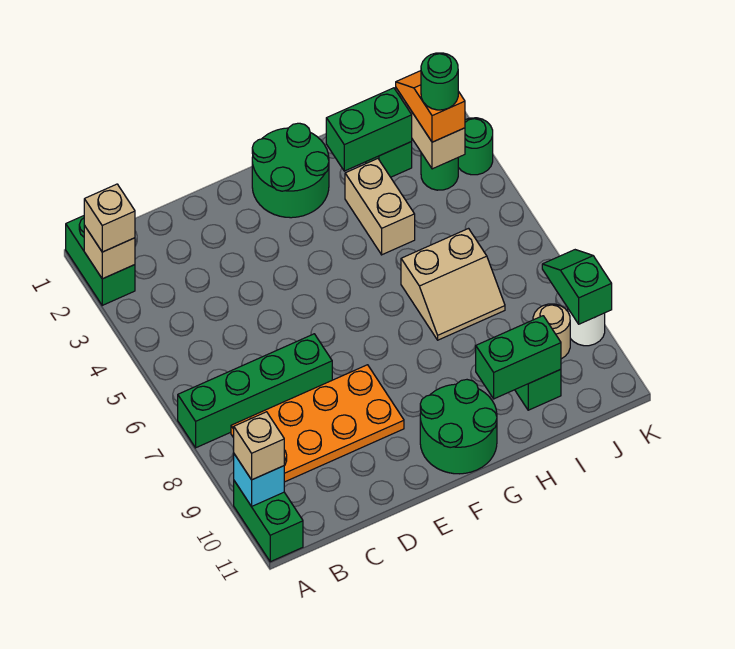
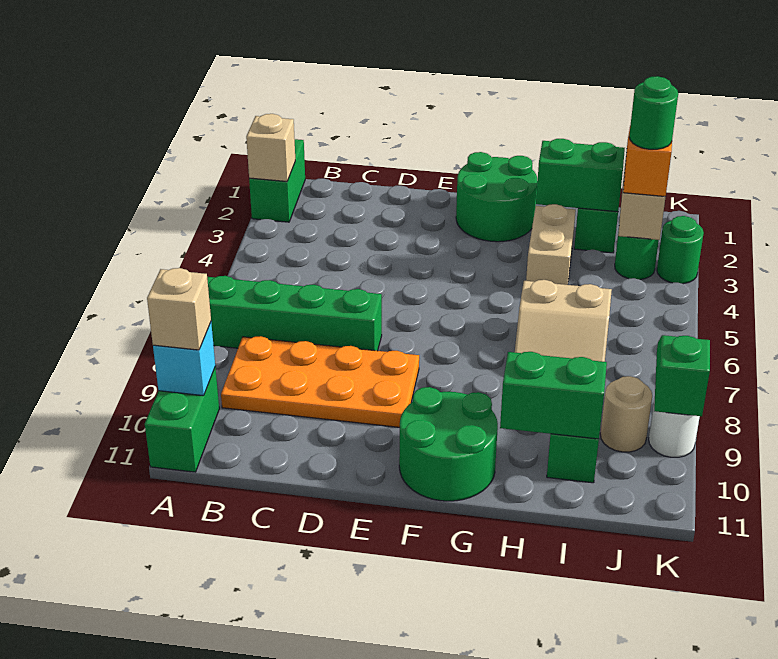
tan brick A2 level 3 -> none

